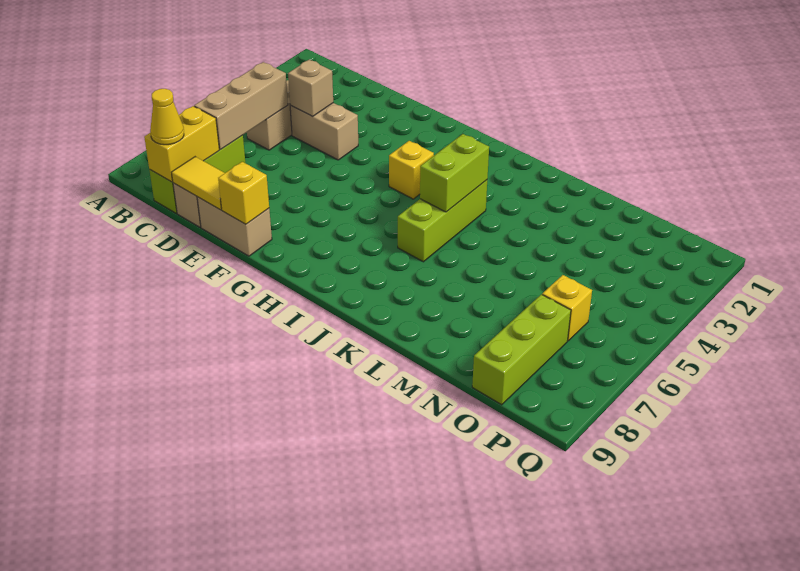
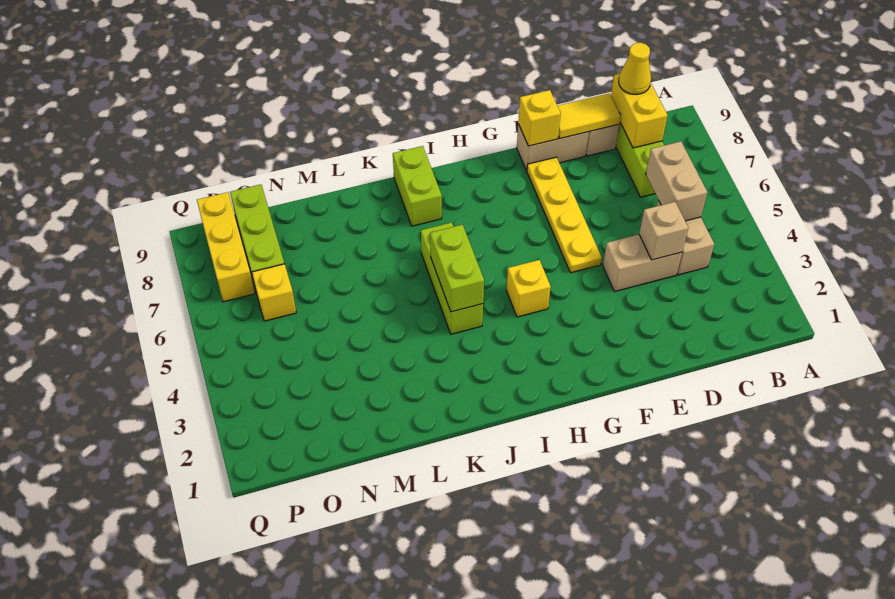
tan brick C5:C7 level 2 -> tan brick C5:C6 level 2
none -> yellow plate F5:F8 level 1
none -> lime brick J8:J9 level 1
none -> yellow brick P7:P9 level 1

